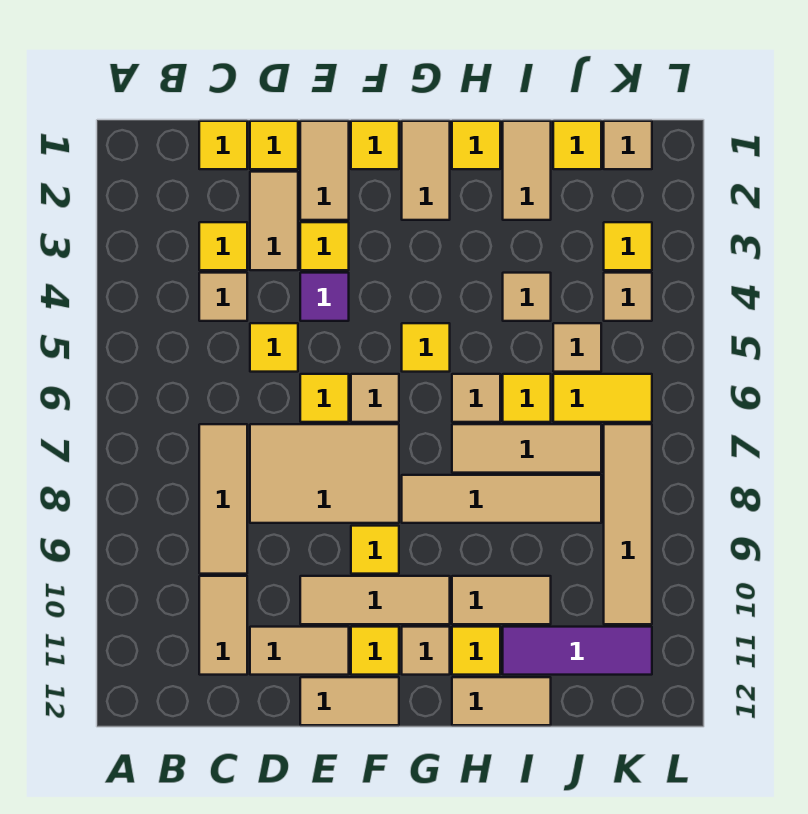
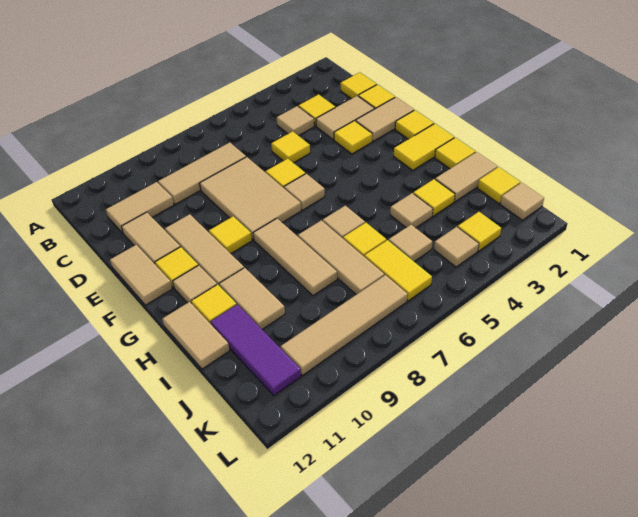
purple tile E4 level 1 -> none
tan tile G1:G2 level 1 -> yellow tile G1:G2 level 1
yellow tile G5 level 1 -> yellow tile I3 level 1
tan tile G8:J8 level 1 -> tan tile G8:I8 level 1

